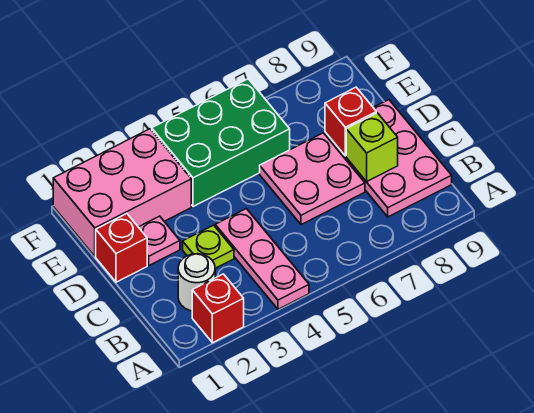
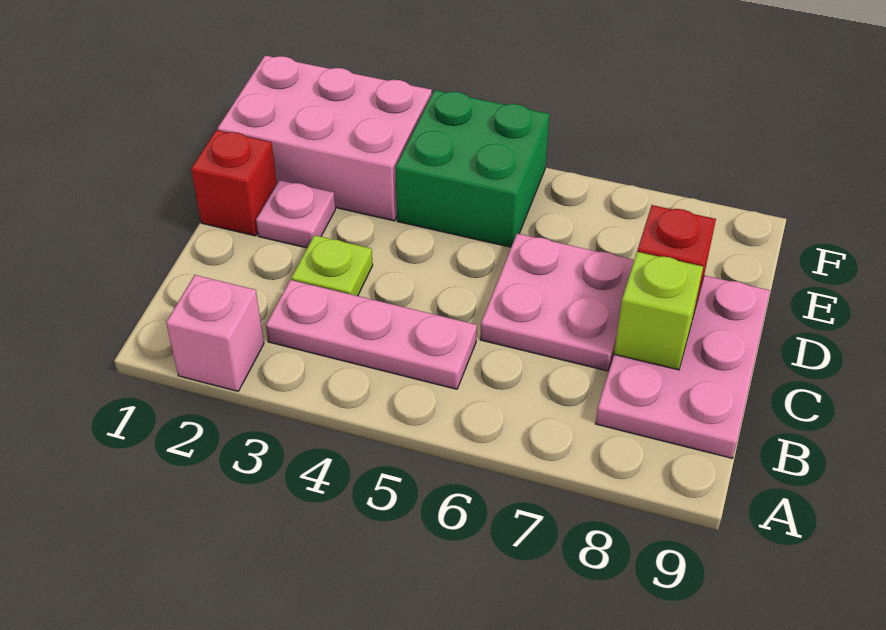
red brick A2 level 1 -> pink brick A2 level 1
pink plate A4:C4 level 1 -> pink plate B3:B5 level 1
white round brick B2 level 1 -> none
green brick E4:F6 level 1 -> green brick E4:F5 level 1

